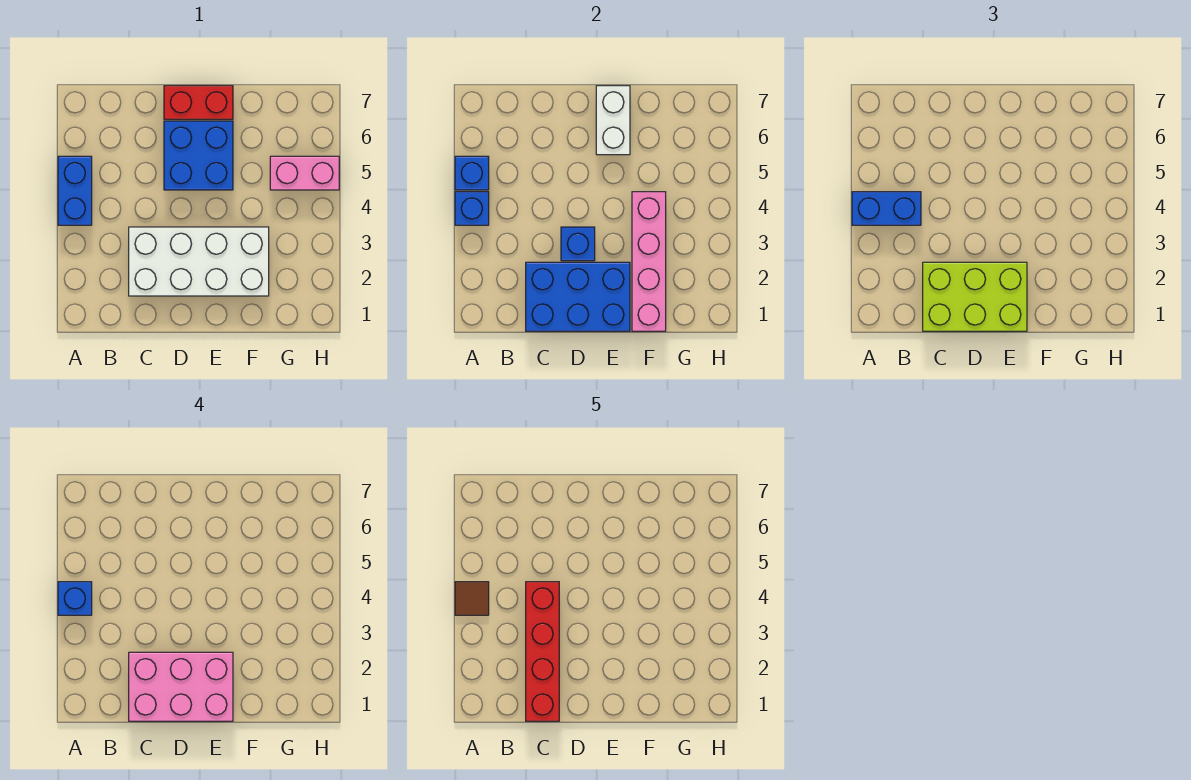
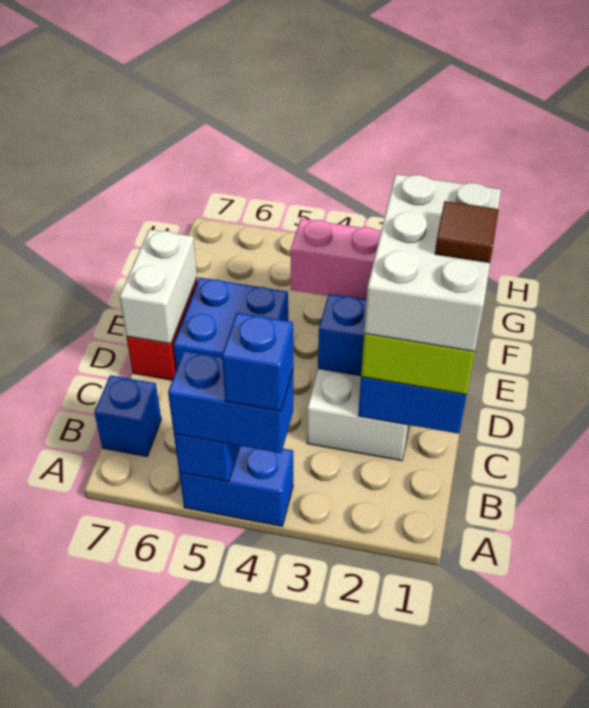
blue brick A4 level 2 -> blue brick B7 level 1
blue brick A4:B4 level 3 -> blue brick A4:A5 level 3
brown tile A4 level 5 -> brown tile D1 level 5
pink brick C1:E2 level 4 -> white brick C1:E2 level 4
red brick C1:C4 level 5 -> none
white brick E6:E7 level 2 -> white brick D7:E7 level 2
pink brick G5:H5 level 1 -> none

